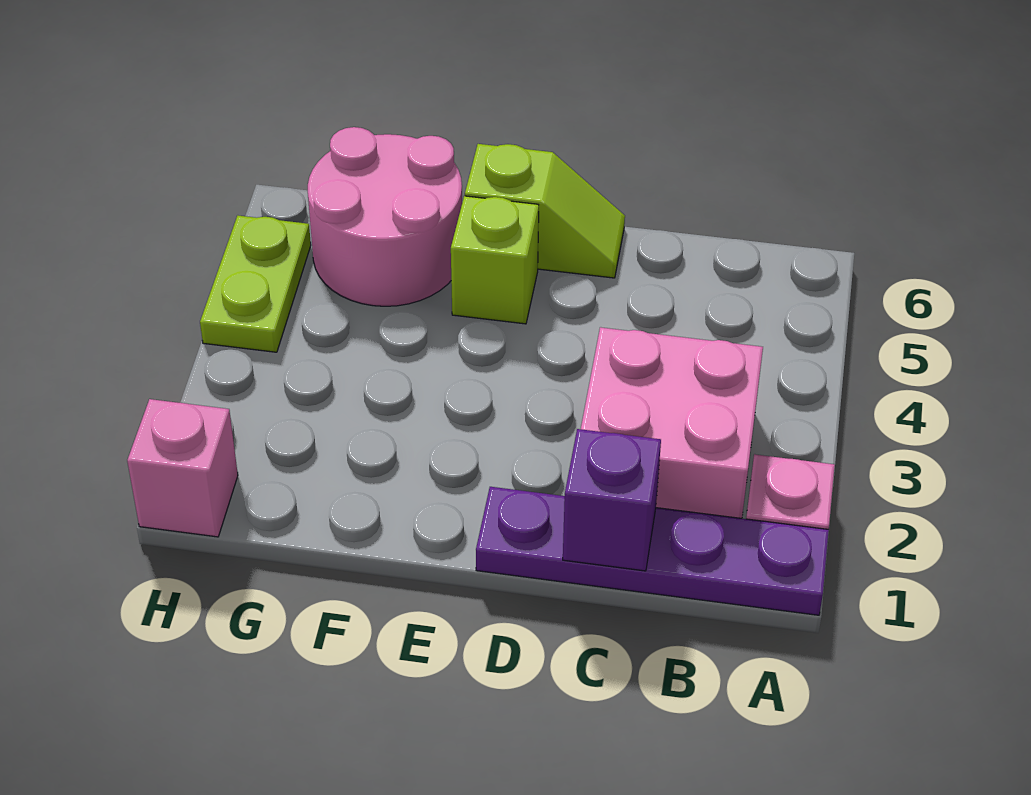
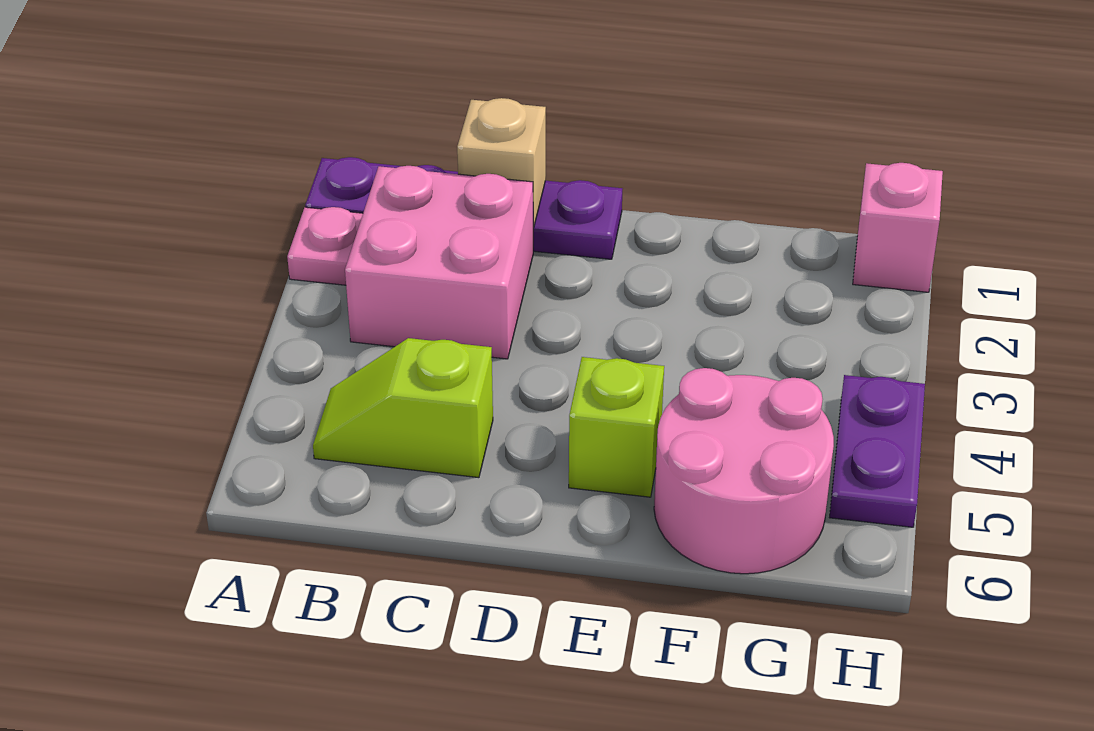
purple brick C1 level 2 -> tan brick C1 level 2
lime slope D6:E6 level 1 top E -> lime slope B5:C5 level 1 top C
lime plate H4:H5 level 1 -> purple plate H4:H5 level 1

